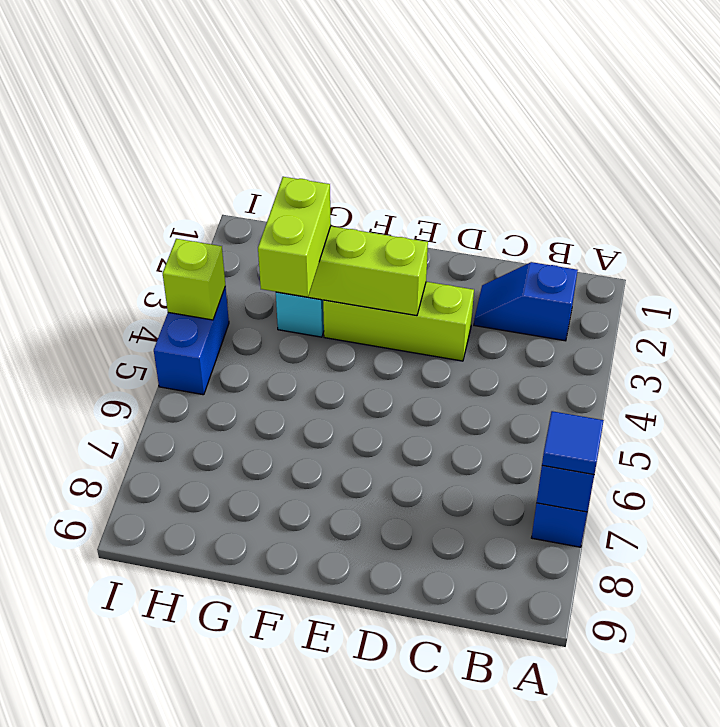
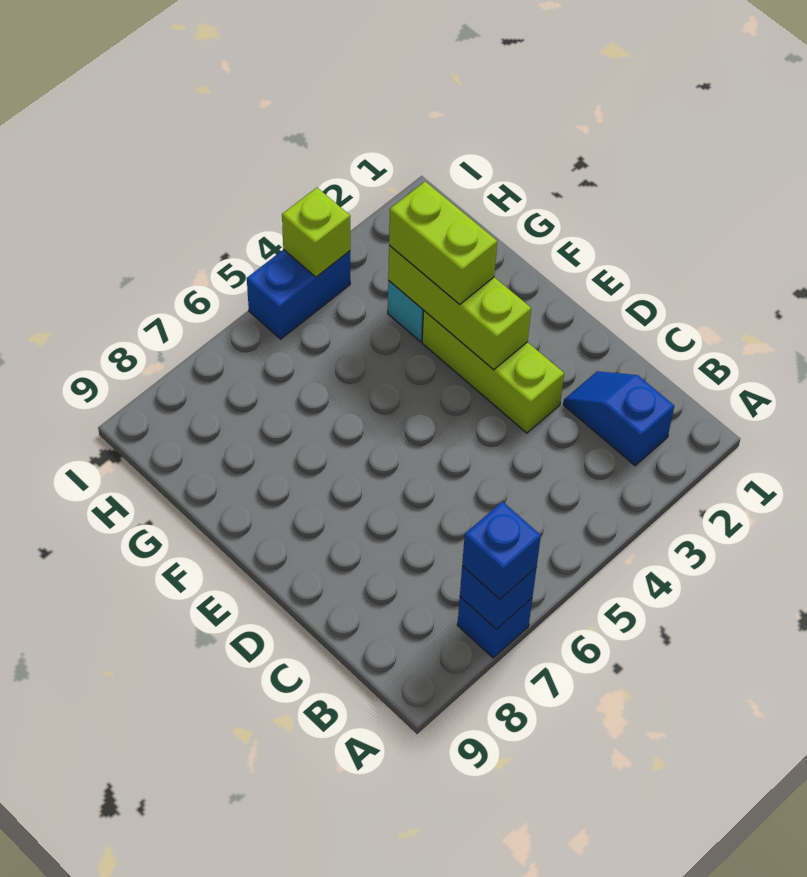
blue tile A7 level 3 -> blue brick A7 level 3
lime brick G3:G4 level 3 -> lime brick F3:G3 level 3

